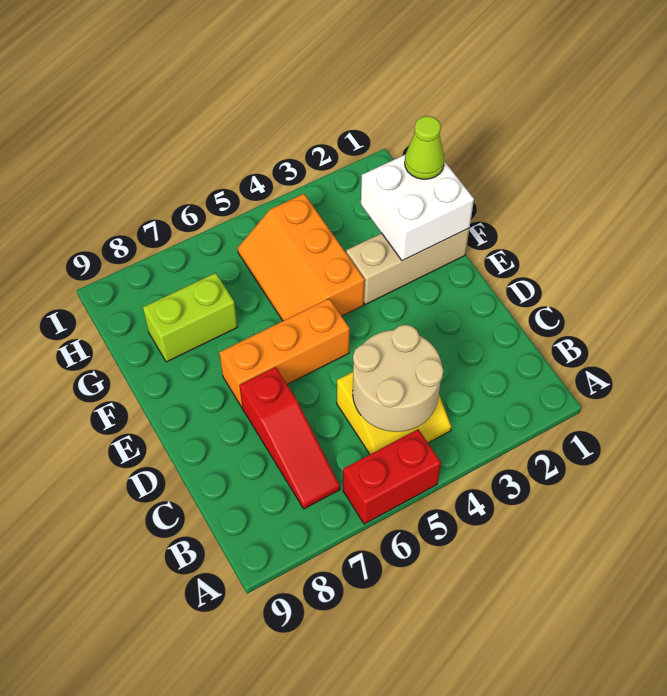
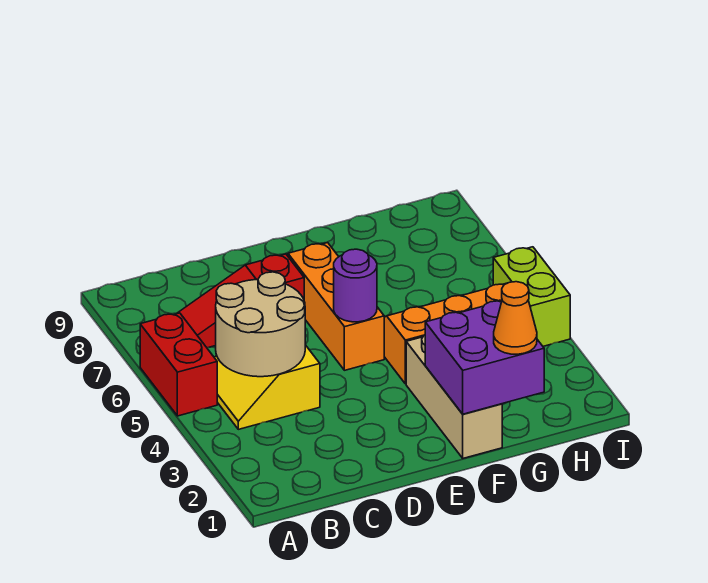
none -> purple round brick E5 level 2
white brick F1:G2 level 2 -> purple brick F1:G2 level 2
lime cone G1 level 3 -> orange cone G1 level 3
lime brick G7:G8 level 1 -> lime brick I4:I5 level 1

